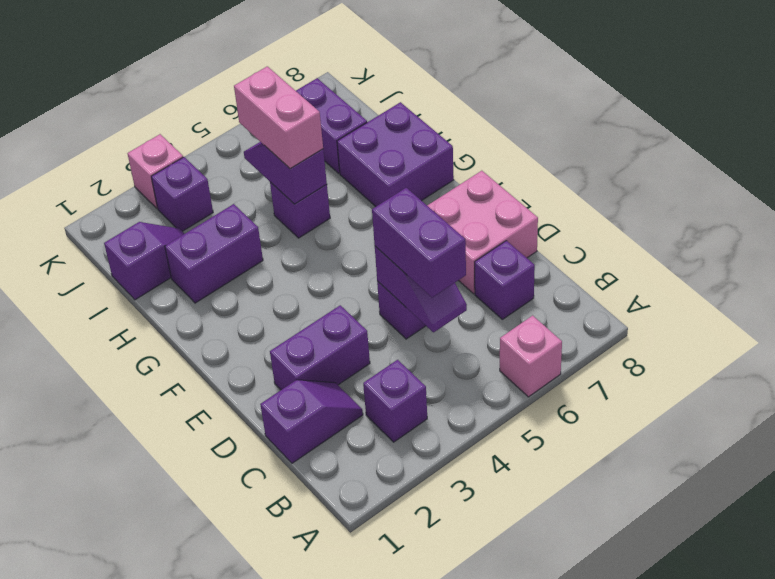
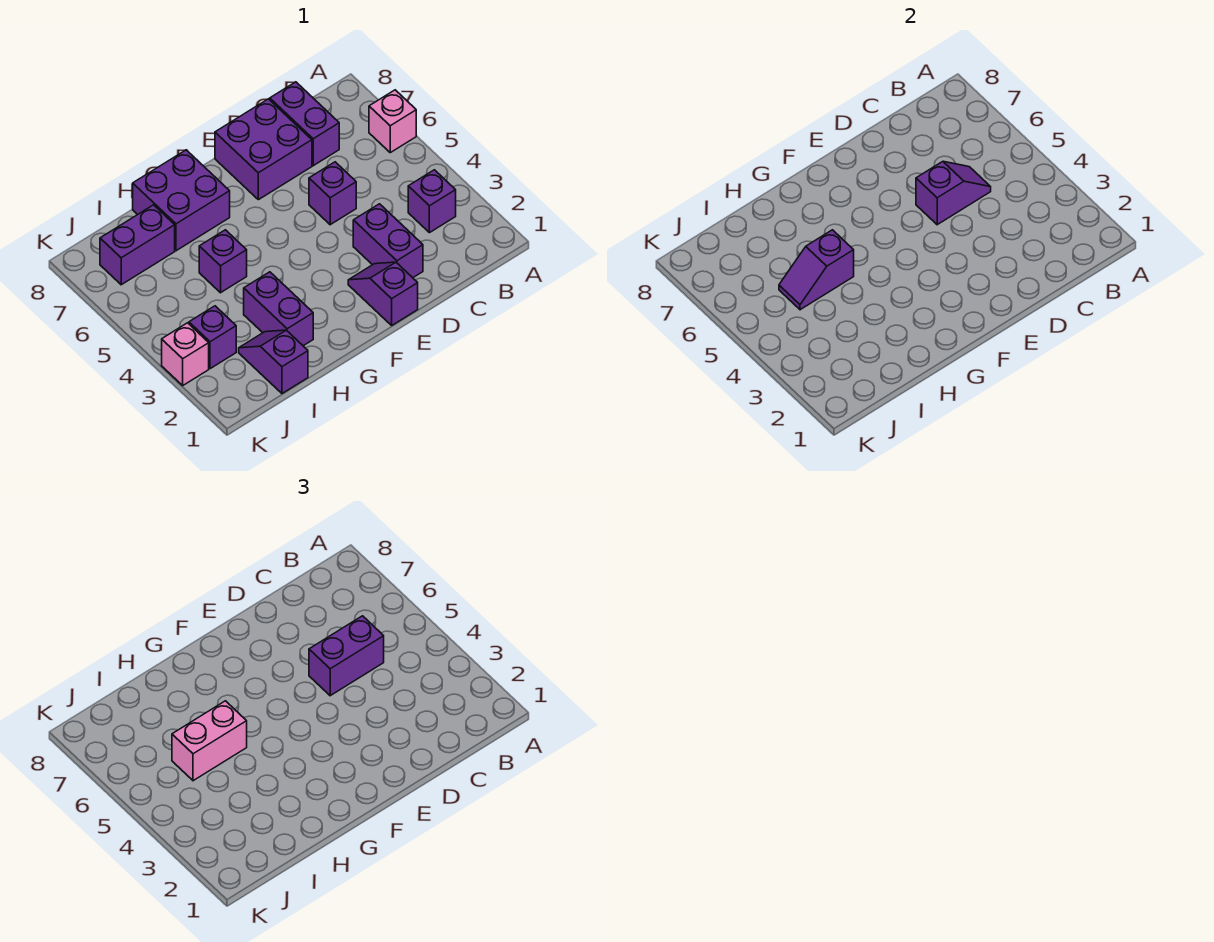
purple slope C1:C2 level 1 top 1 -> purple slope E1:E2 level 1 top 1
purple brick C7 level 1 -> purple brick C7:C8 level 1
pink brick D7:E8 level 1 -> purple brick D7:E8 level 1

